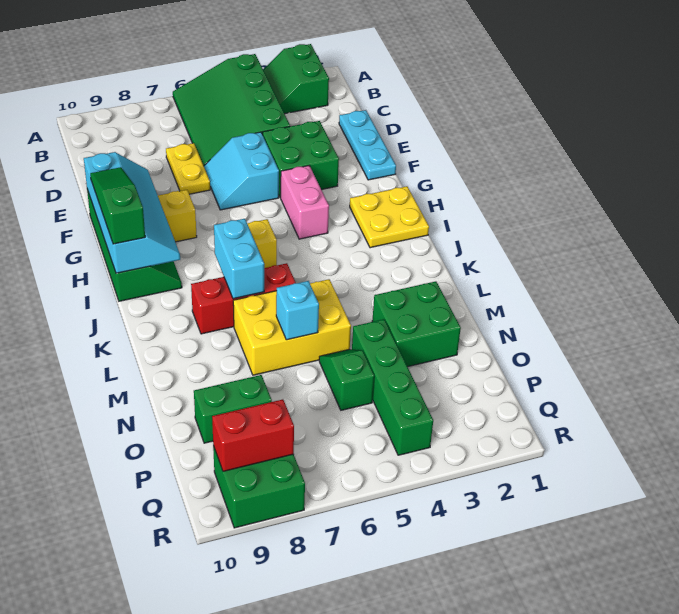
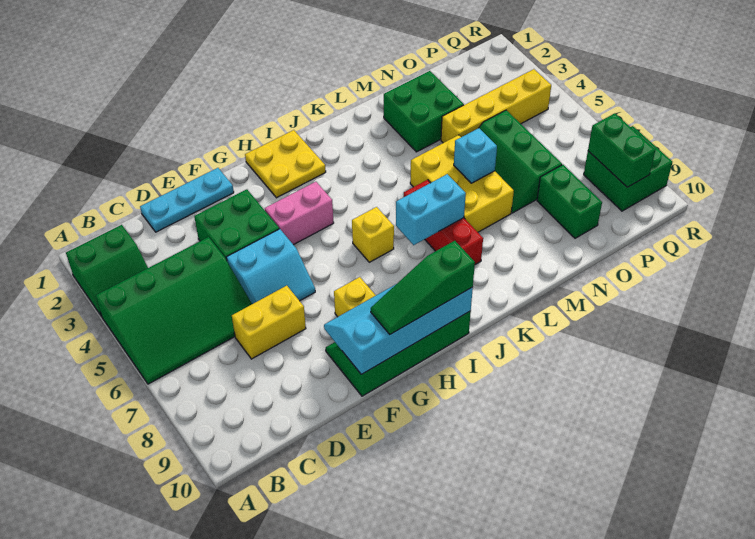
yellow plate D7:E7 level 1 -> yellow brick D7:E7 level 1
green brick N4:Q4 level 1 -> yellow brick N4:Q4 level 1
green slope N5:O5 level 1 top O -> green slope N5:O7 level 1 top O
red brick Q8:Q9 level 2 -> green brick Q8:Q9 level 2

